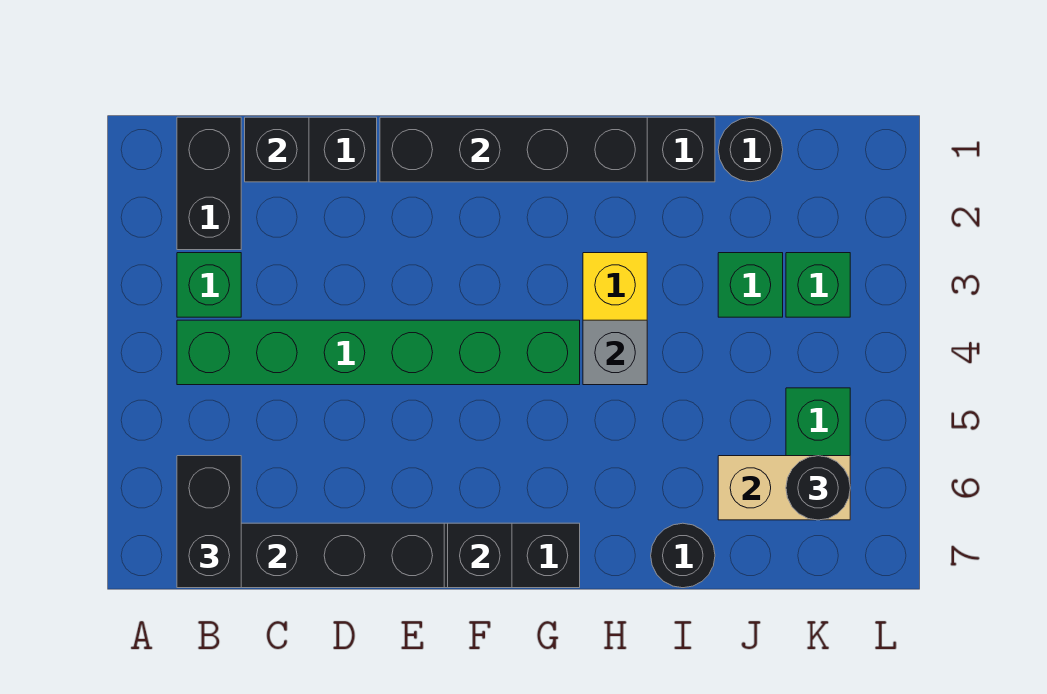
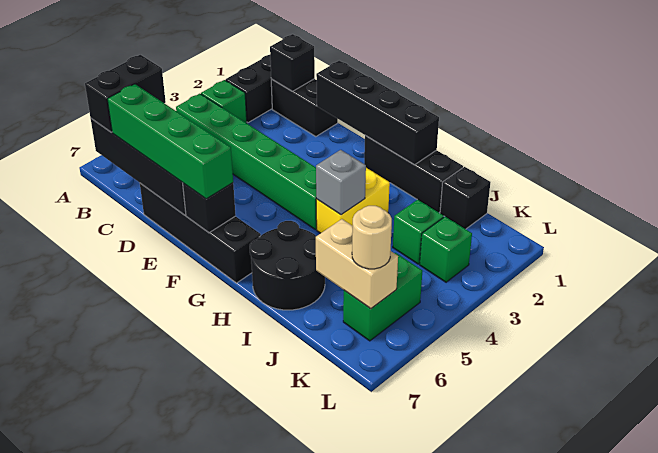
none -> green brick C7:F7 level 3
black round brick I7 level 1 -> black round brick H6:I7 level 1
black round brick J1 level 1 -> black brick J1 level 1
black round brick K6 level 3 -> tan round brick K6 level 3

